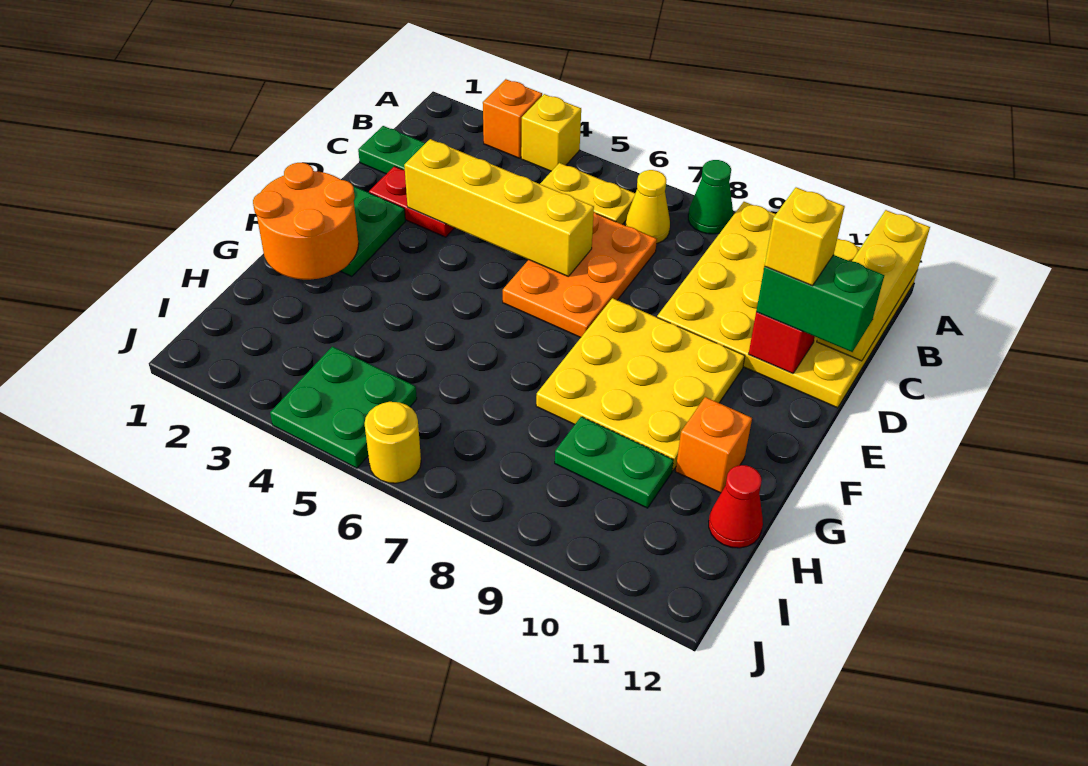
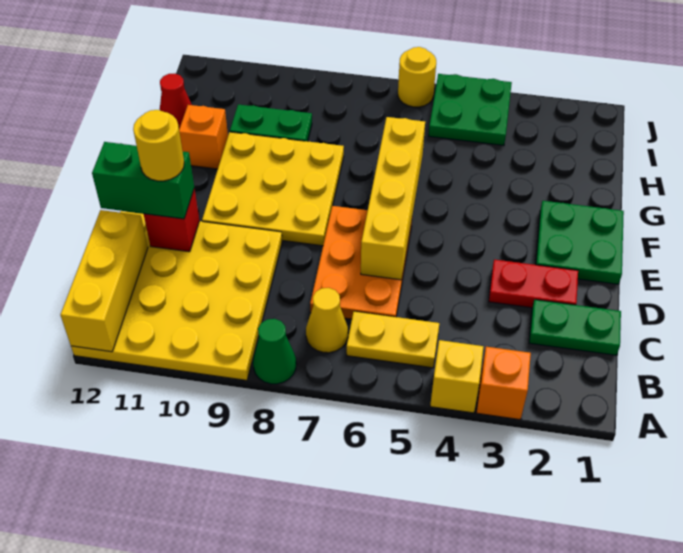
yellow brick D3:D6 level 2 -> yellow brick D6:G6 level 2
yellow brick D11 level 4 -> yellow round brick D11 level 4
orange round brick F1:G2 level 2 -> none

